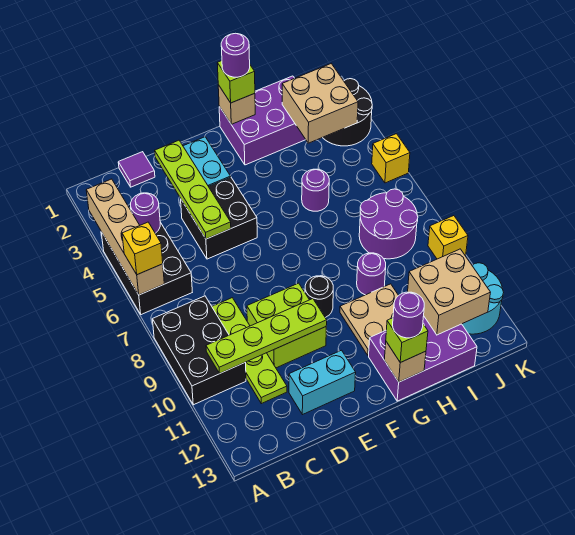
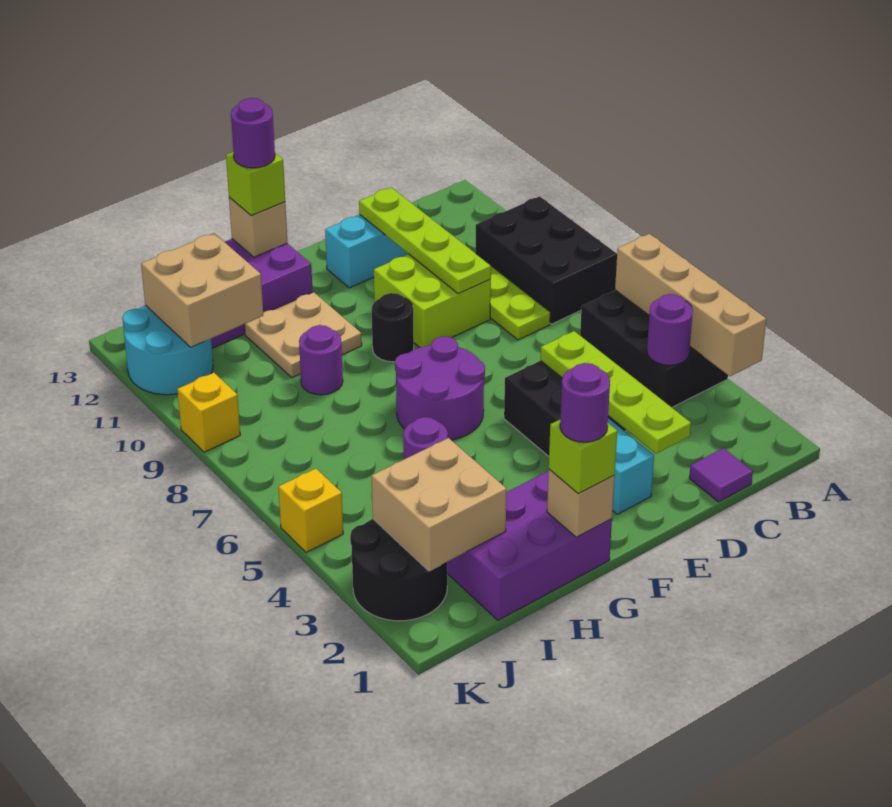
yellow brick A6 level 3 -> none
lime plate B10:E10 level 2 -> lime plate D9:D12 level 2
purple round brick I7:J8 level 1 -> purple round brick F6:G7 level 1

